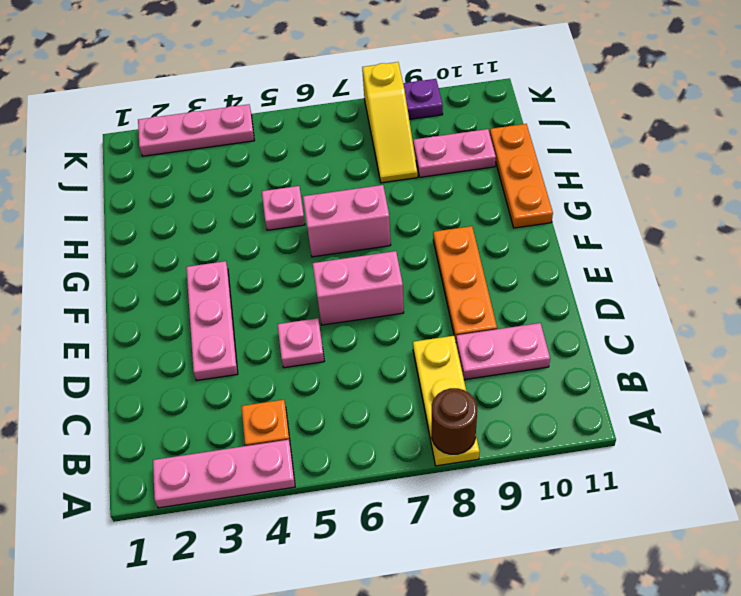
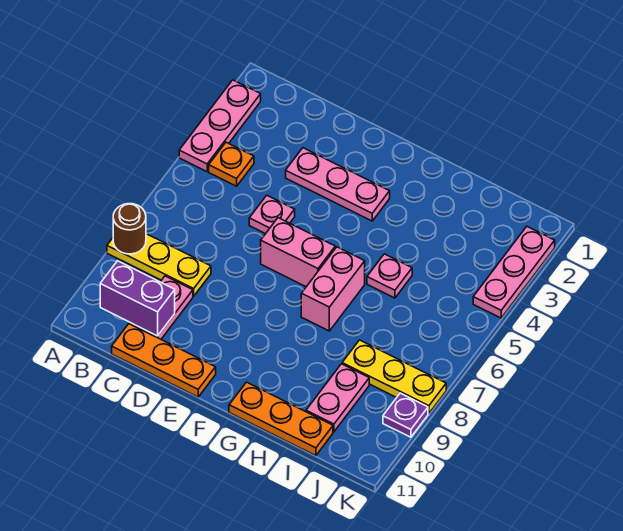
none -> purple brick B10:C10 level 2
orange plate D9:F9 level 1 -> orange plate C11:E11 level 1
pink brick E6:E7 level 1 -> pink brick E6:F6 level 1
yellow slope I8:K8 level 1 top K -> yellow plate I8:K8 level 1

